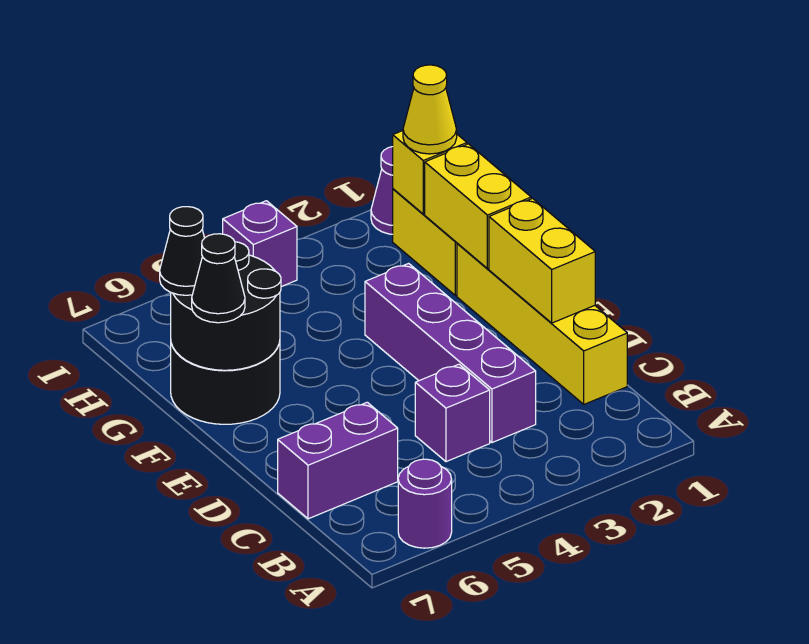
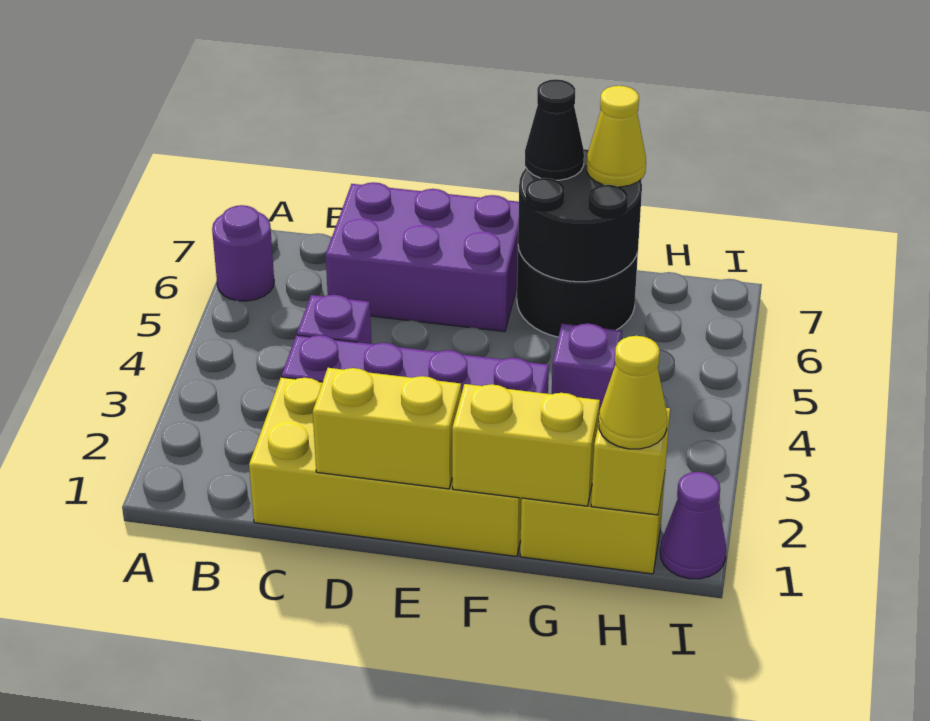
yellow brick C1:F1 level 1 -> yellow brick C1:F2 level 1
purple brick C6:C7 level 1 -> purple brick C6:E7 level 1
black cone G7 level 3 -> yellow cone G7 level 3
purple brick I4 level 1 -> purple brick G4 level 1

